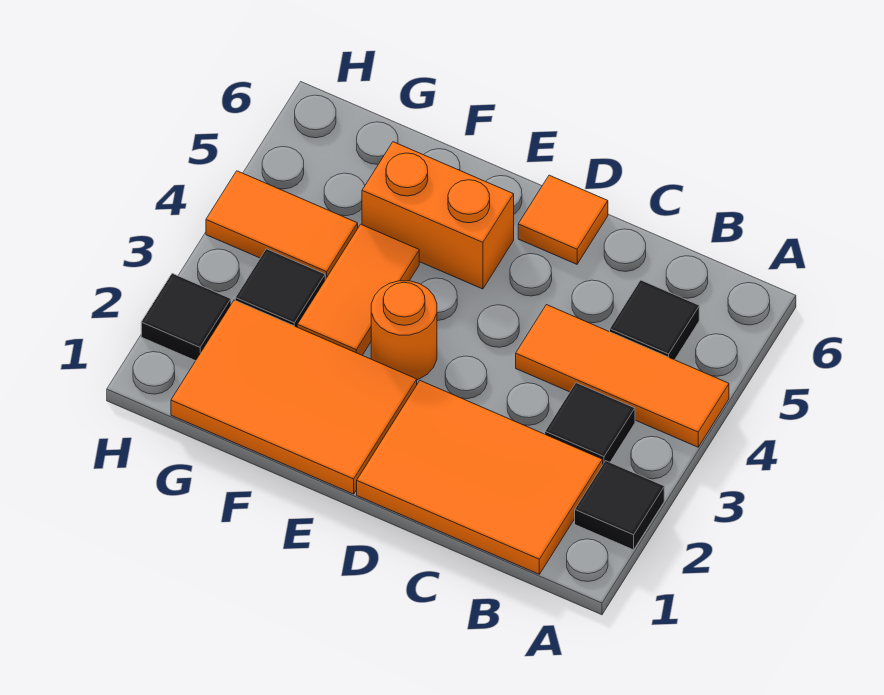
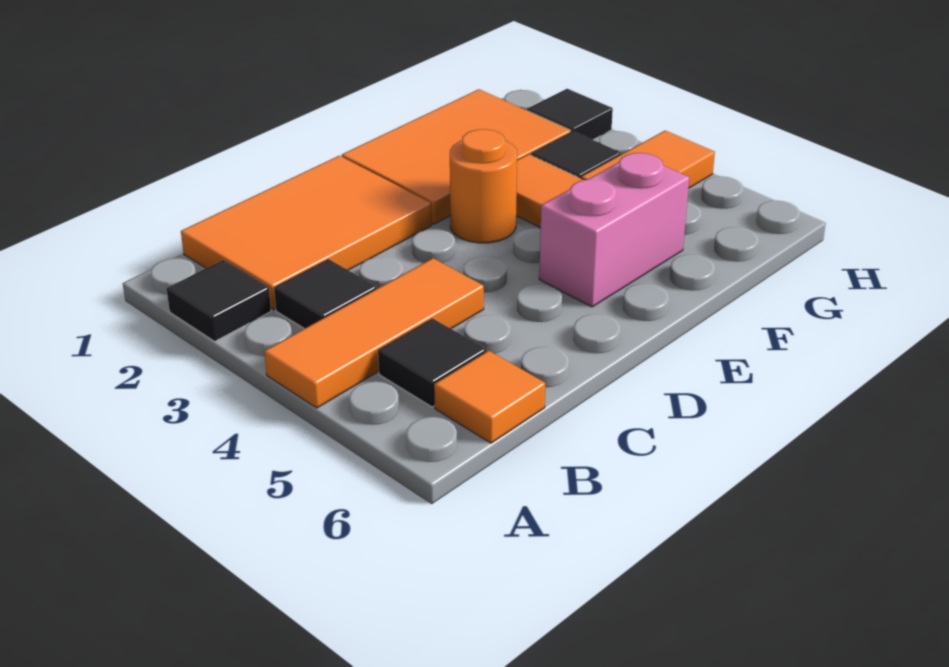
orange tile D6 level 1 -> orange tile B6 level 1
orange brick E5:F5 level 1 -> pink brick E5:F5 level 1

